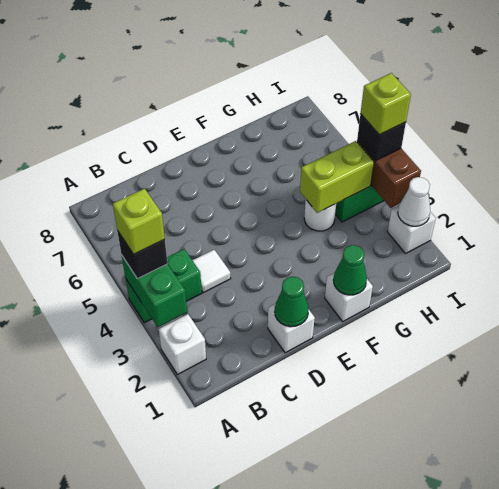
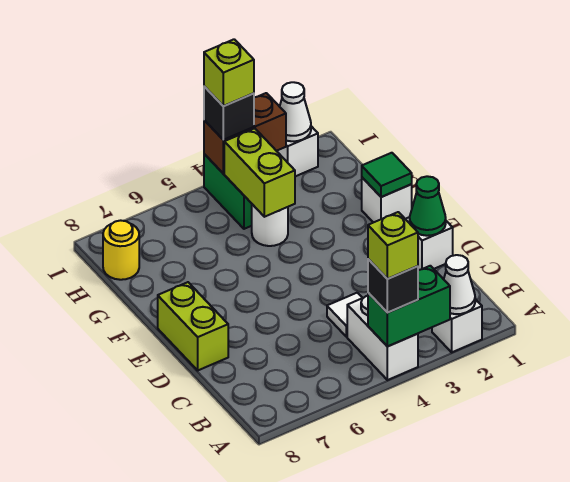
none -> white cone A2 level 2
green brick A4:B4 level 1 -> white brick A4:B4 level 1
none -> lime brick D8:E8 level 1
green cone F1 level 2 -> green tile F1 level 2
none -> yellow round brick H8 level 1

